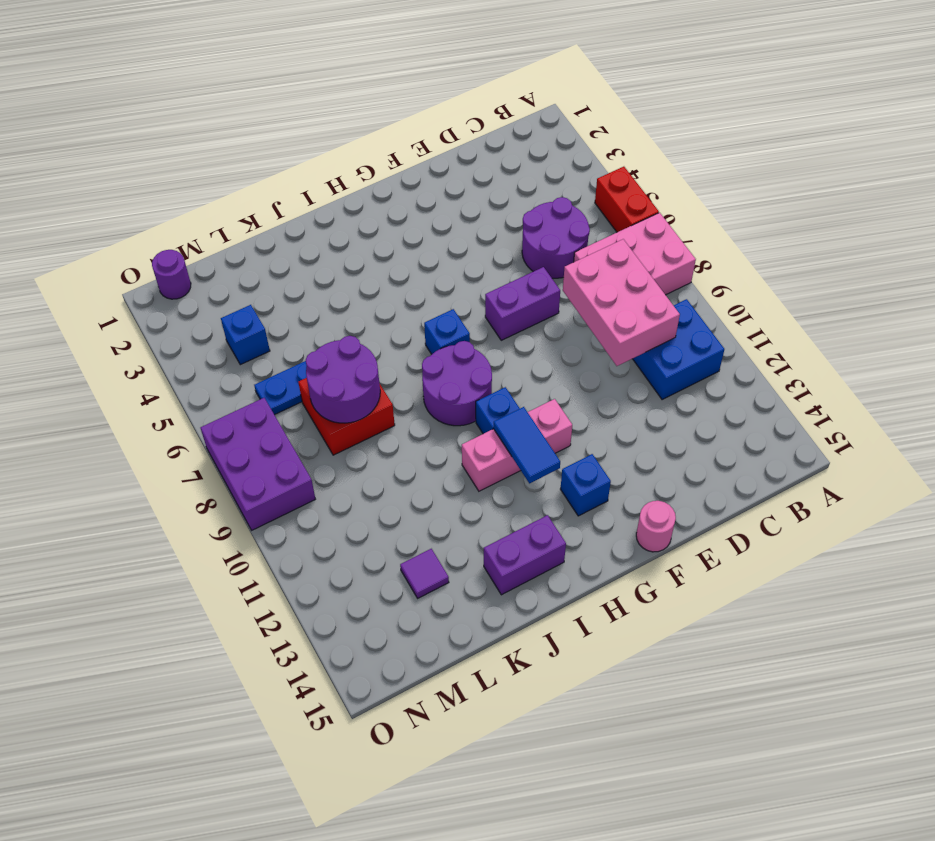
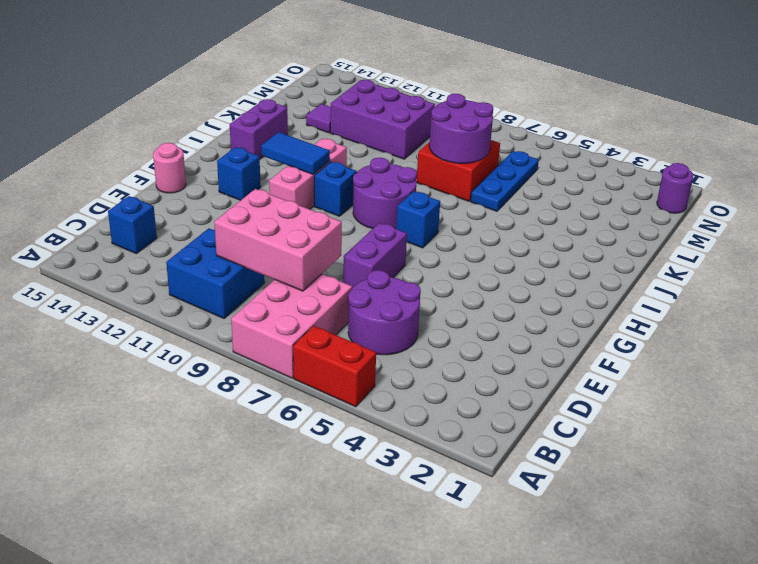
blue brick M4 level 1 -> blue brick C14 level 1
purple brick N7:O9 level 1 -> purple brick L10:M12 level 1

